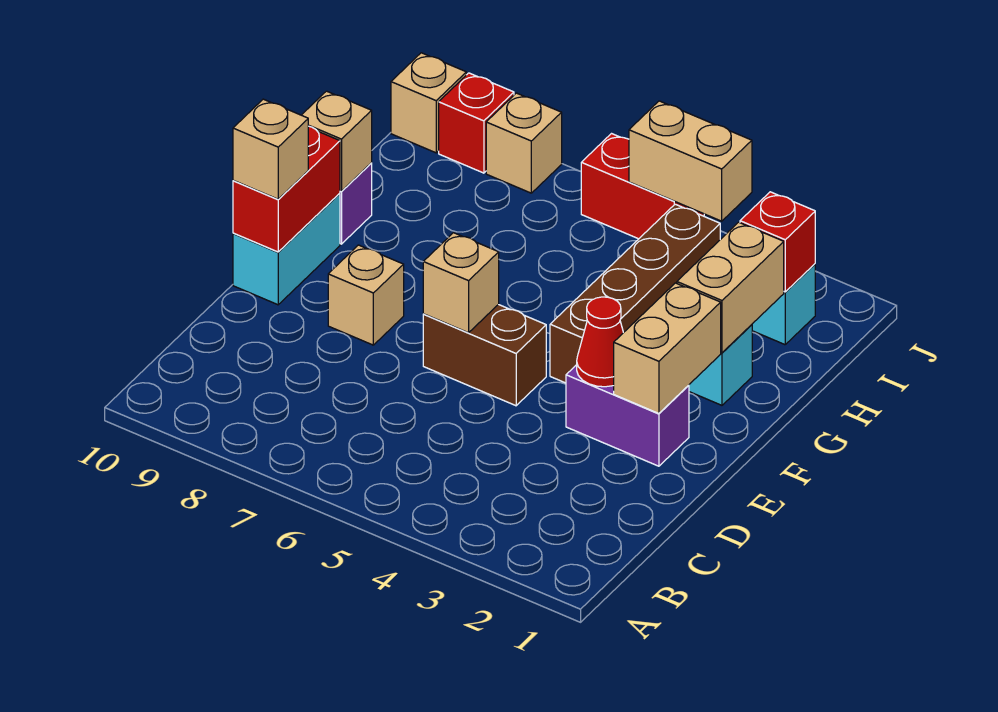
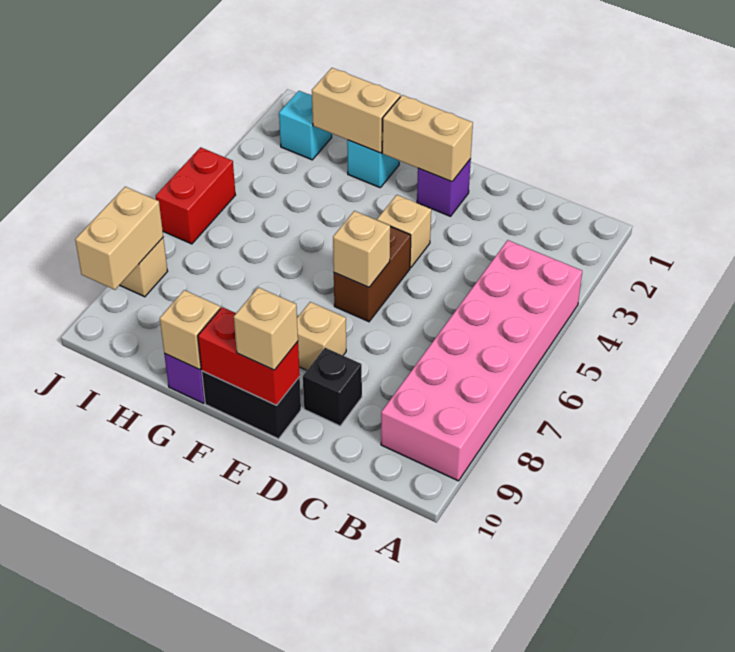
none -> pink brick A4:B9 level 1
none -> black brick D9 level 1
purple brick E2:E3 level 1 -> purple brick E2 level 1
red cone E3 level 2 -> none
cyan brick E10:F10 level 1 -> black brick E10:F10 level 1
brown brick F4:I4 level 1 -> none
red brick I2 level 2 -> none
tan brick J4:J5 level 2 -> tan brick J8:J9 level 2
red brick J9 level 1 -> none
tan brick J10 level 1 -> tan brick E4 level 1

